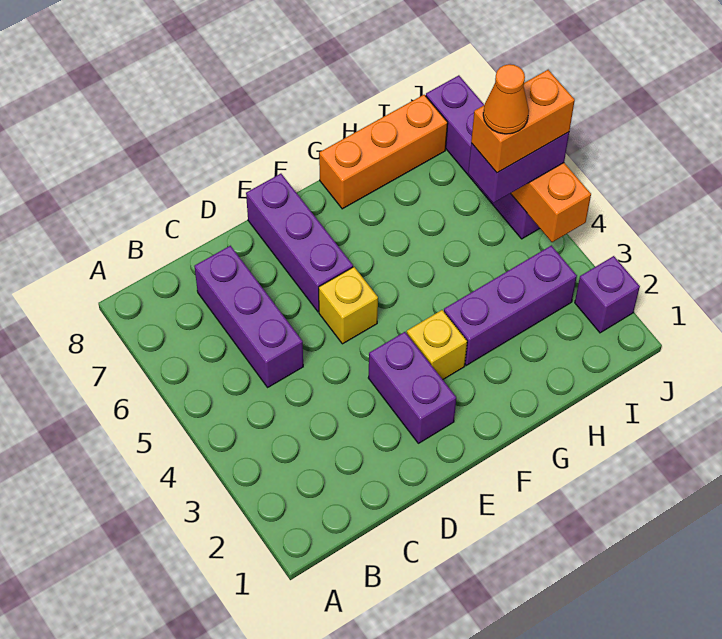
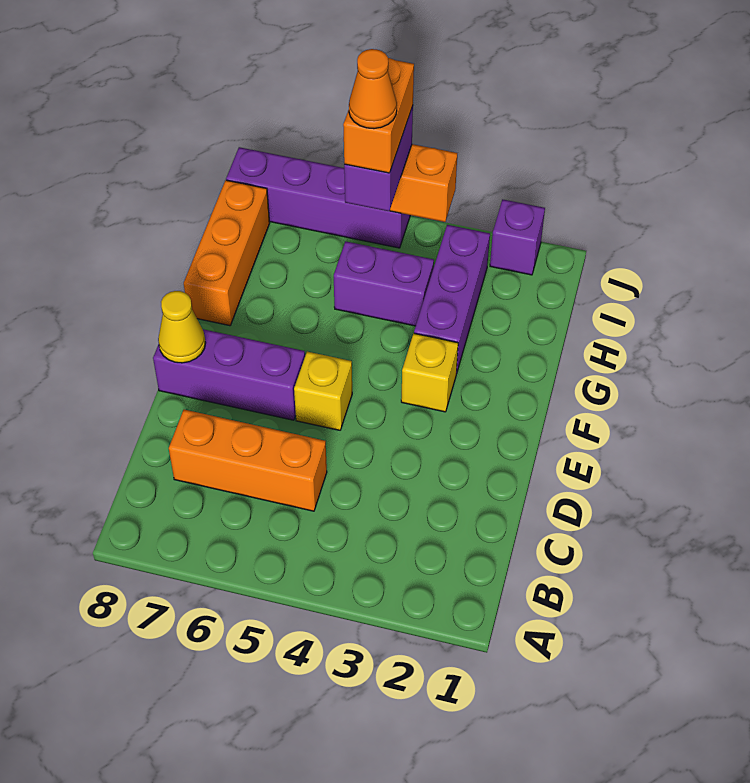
purple brick C5:C7 level 1 -> orange brick C5:C7 level 1
purple brick E2:E3 level 1 -> purple brick H4:H5 level 1
none -> yellow cone E8 level 2

